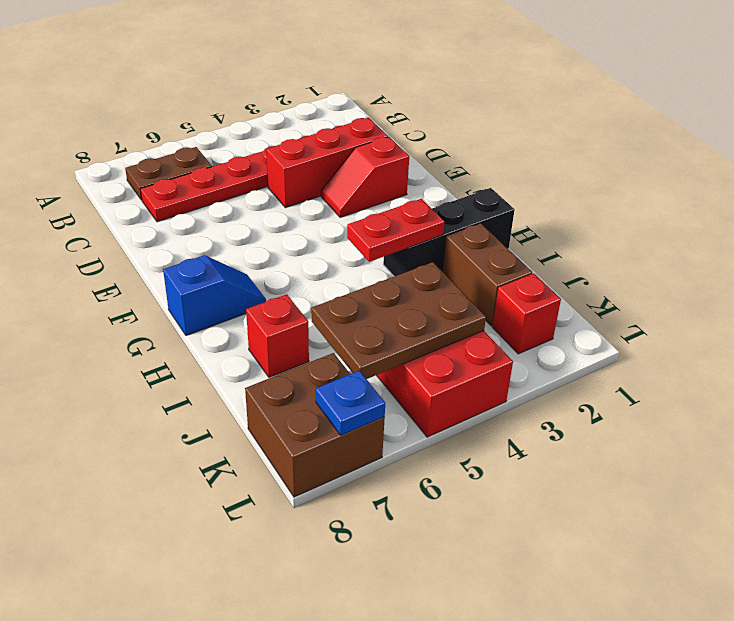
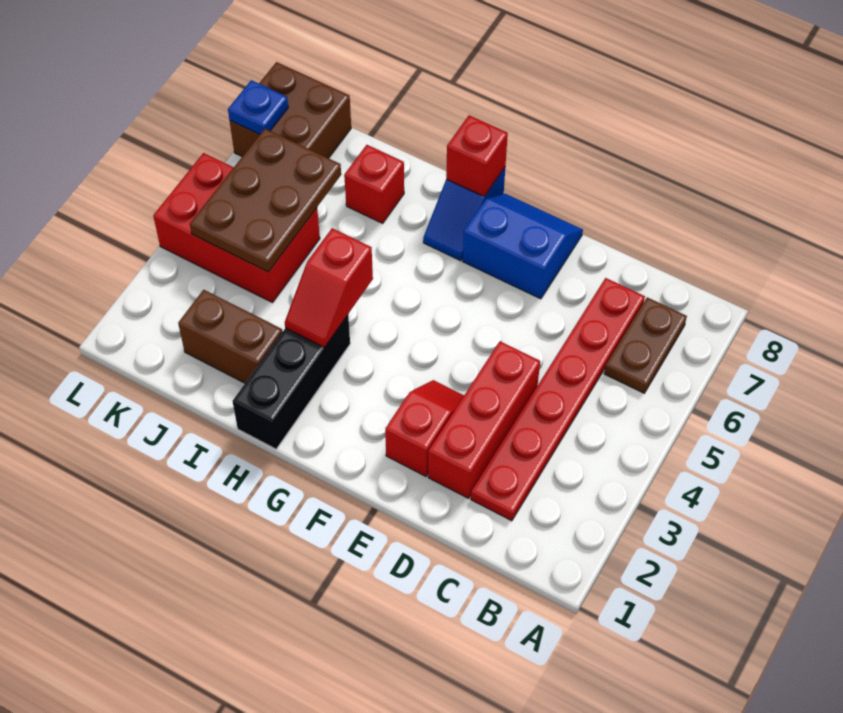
none -> blue slope E7:F8 level 1 top 7
red plate H3:H4 level 2 -> red slope H3:H4 level 2 top 4
red brick K2 level 1 -> red brick G8 level 2

